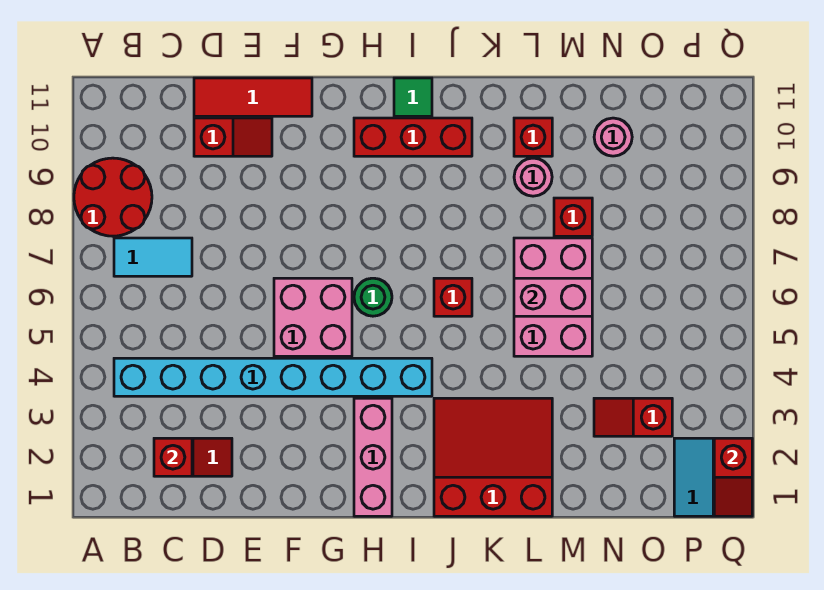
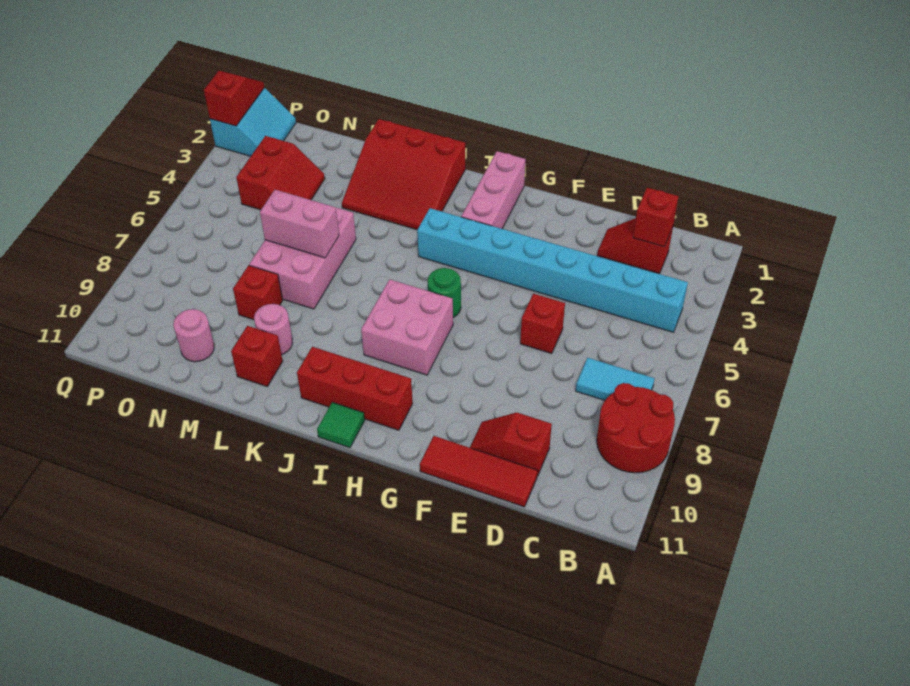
pink brick F5:G6 level 1 -> pink brick H7:I8 level 1
red brick J6 level 1 -> red brick E6 level 1
red slope N3:O3 level 1 top O -> red slope N3:O4 level 1 top O

